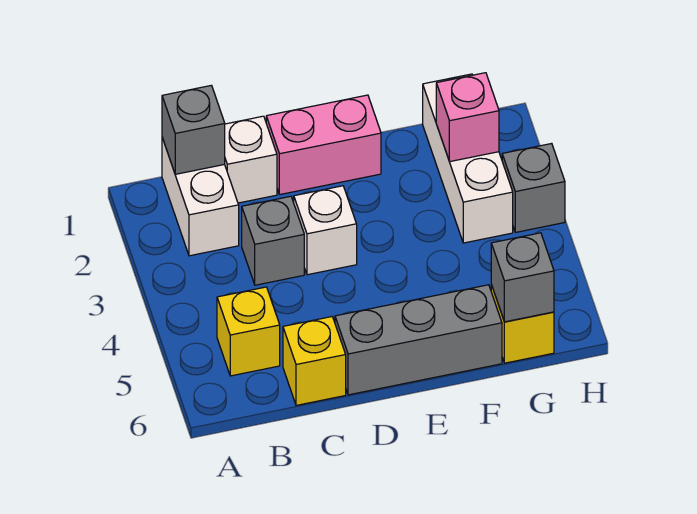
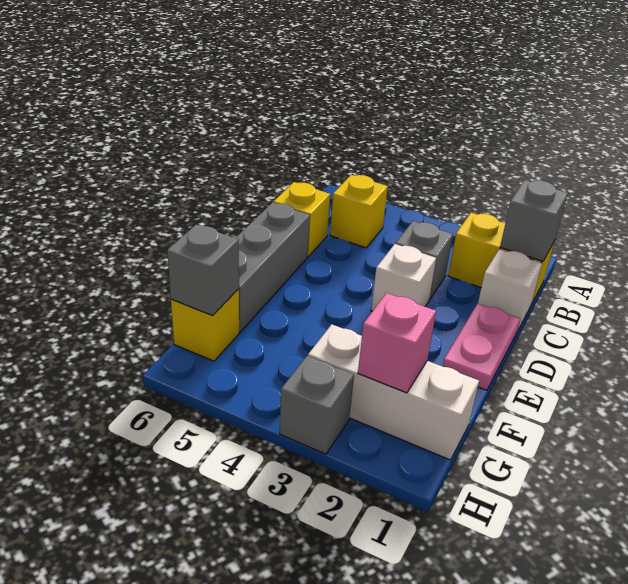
white brick B1:B2 level 1 -> yellow brick B1:B2 level 1
pink brick D1:E1 level 1 -> pink plate D1:E1 level 1

